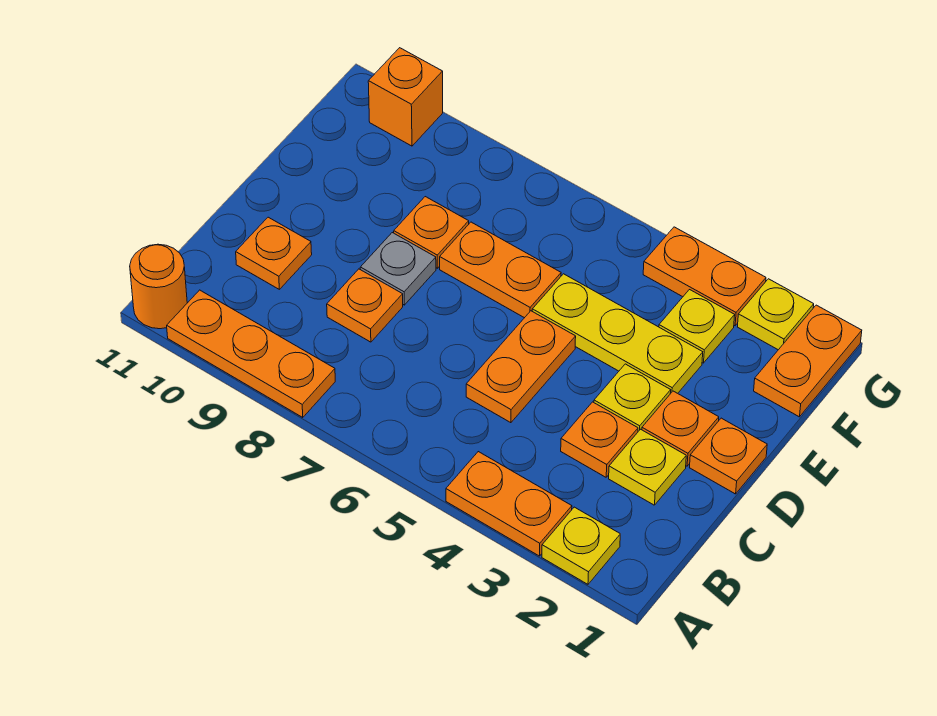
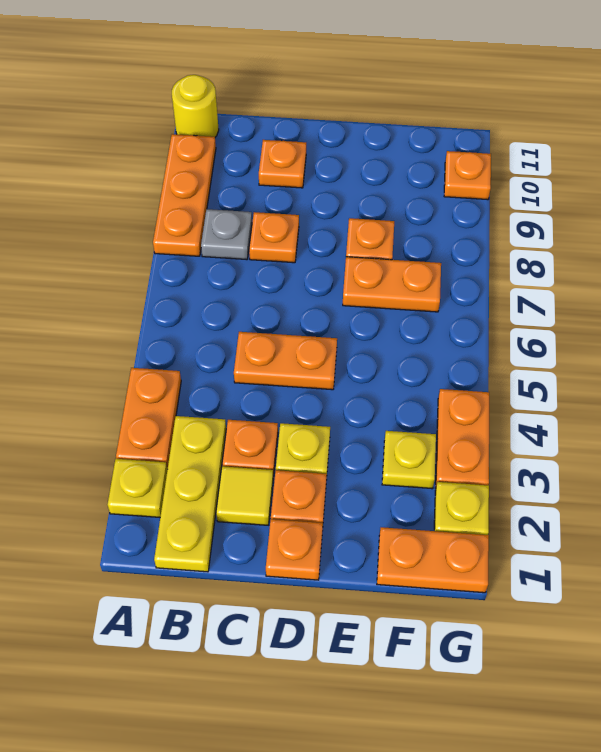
orange round brick A11 level 1 -> yellow round brick A11 level 1
yellow plate C2 level 1 -> yellow tile C2 level 1
grey plate D8 level 1 -> grey plate B8 level 1
yellow plate E3:E5 level 1 -> yellow plate B1:B3 level 1
orange plate E6:E7 level 1 -> orange plate E7:F7 level 1
orange brick G10 level 1 -> orange plate G10 level 1

